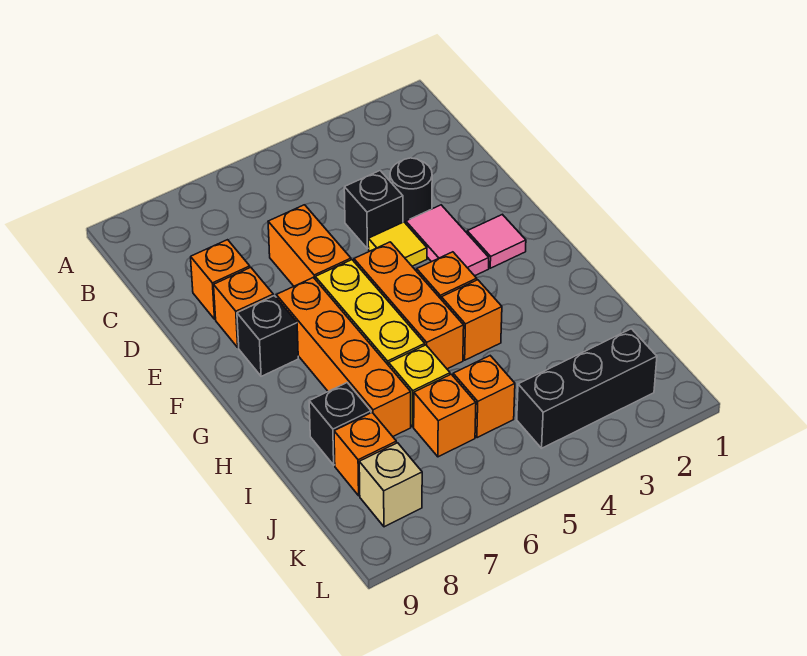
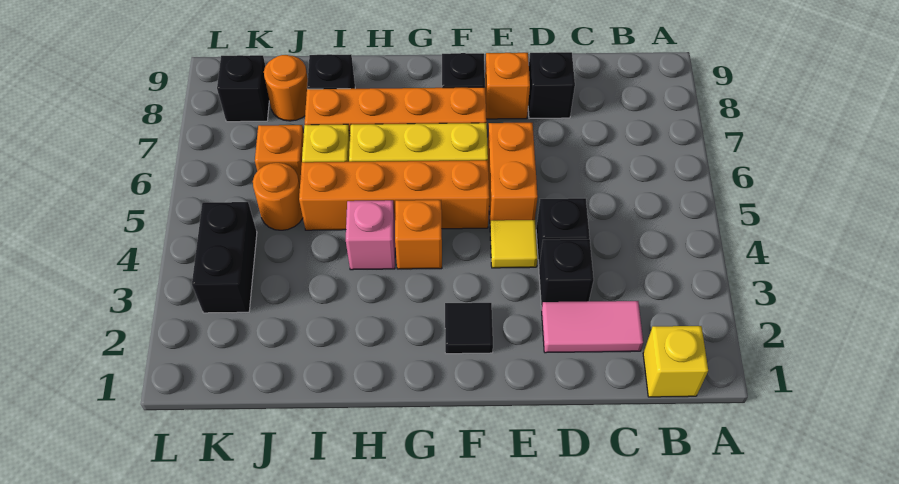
none -> yellow brick B1 level 1
black round brick D3 level 1 -> black brick D3 level 1
orange brick D6:E6 level 1 -> orange brick E5:E6 level 1
orange brick D8 level 1 -> black brick D8 level 1
pink tile E3:F3 level 1 -> pink tile C2:D2 level 1
pink tile F2 level 1 -> black tile F2 level 1
orange brick F5:H5 level 1 -> orange brick F5:I5 level 1
orange brick H4 level 1 -> pink brick H4 level 1
orange brick J5 level 1 -> orange round brick J5 level 1
orange brick J8 level 1 -> orange round brick J8 level 1
black brick K2:K4 level 1 -> black brick K3:K4 level 1
tan brick K8 level 1 -> black brick K8 level 1

